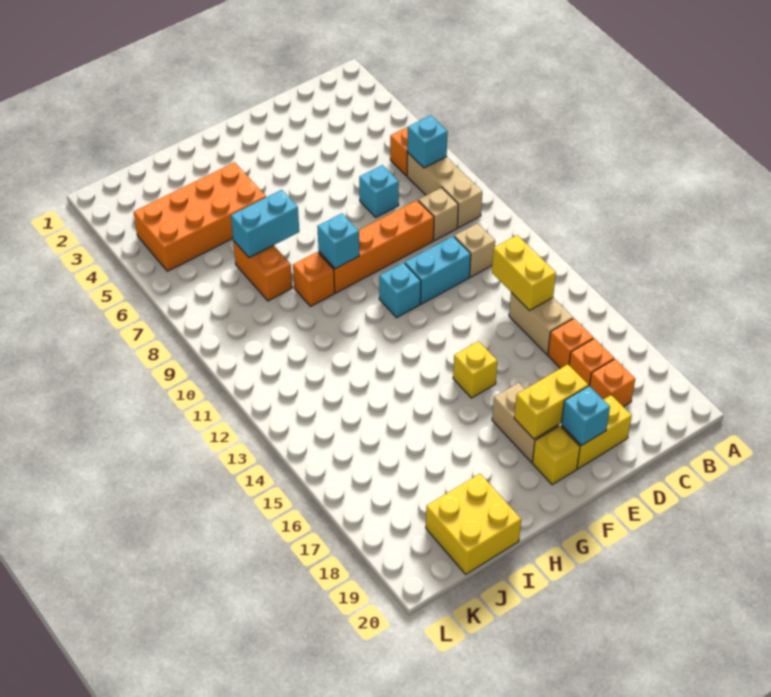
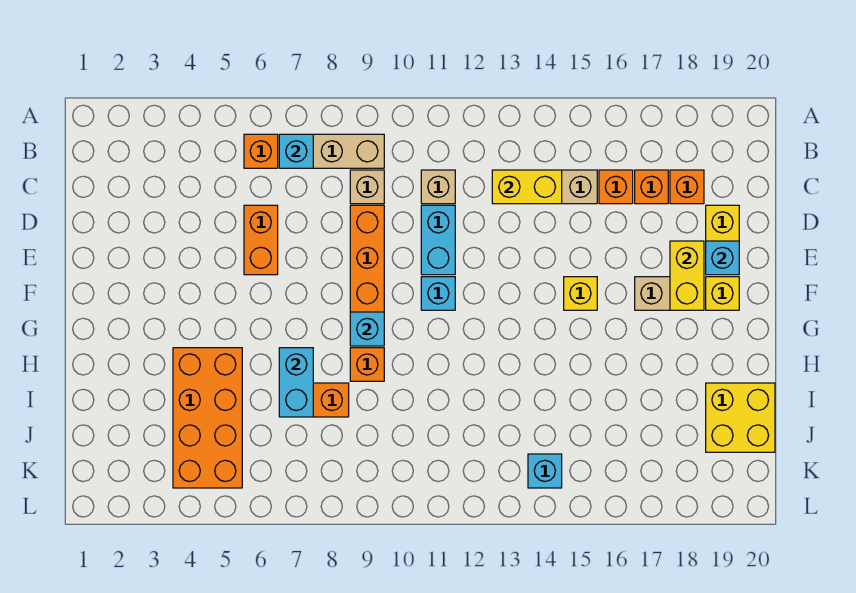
none -> orange brick D6:E6 level 1
cyan brick D7 level 1 -> cyan brick K14 level 1

